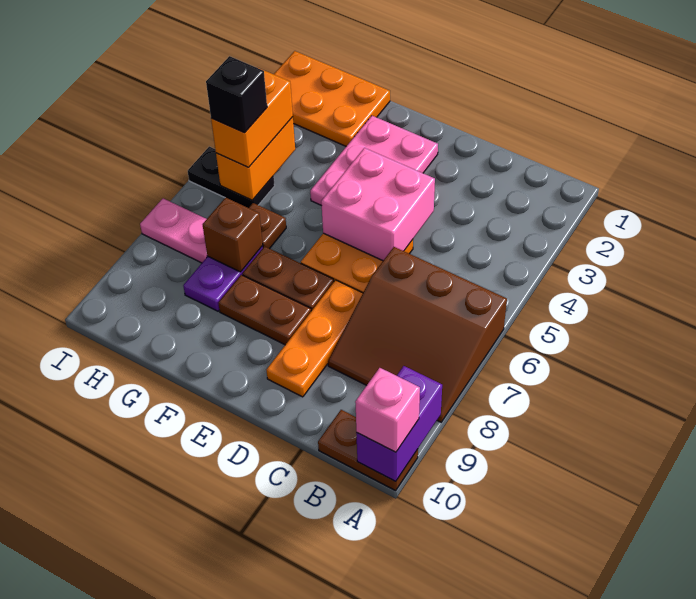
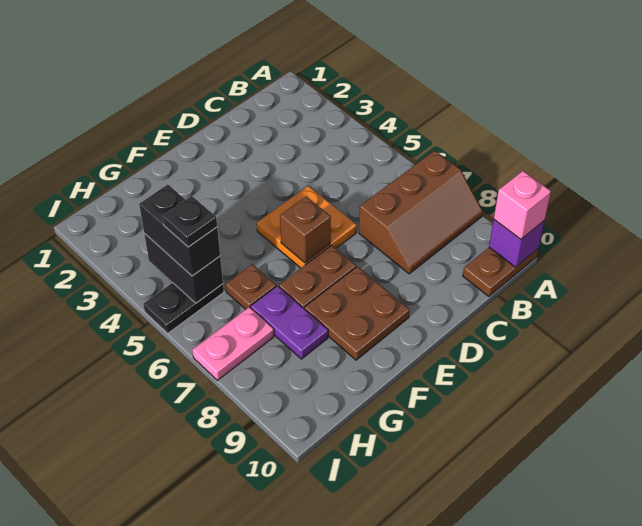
brown slope A6:C8 level 1 top 6 -> brown slope A7:C8 level 1 top 7
purple brick A9:A10 level 2 -> purple brick A10 level 2
pink brick D4:E5 level 2 -> none
orange plate D7:D9 level 1 -> none
pink plate E2:F4 level 1 -> none
brown plate E8:F8 level 1 -> brown plate E8:F9 level 1
orange plate G1:I2 level 1 -> none
brown brick G7 level 2 -> brown brick E6 level 2
orange brick H4:H5 level 2 -> black brick H4:H5 level 2
orange brick H4:H5 level 3 -> black brick H4:H5 level 3
black brick H5 level 4 -> black plate H5 level 4

